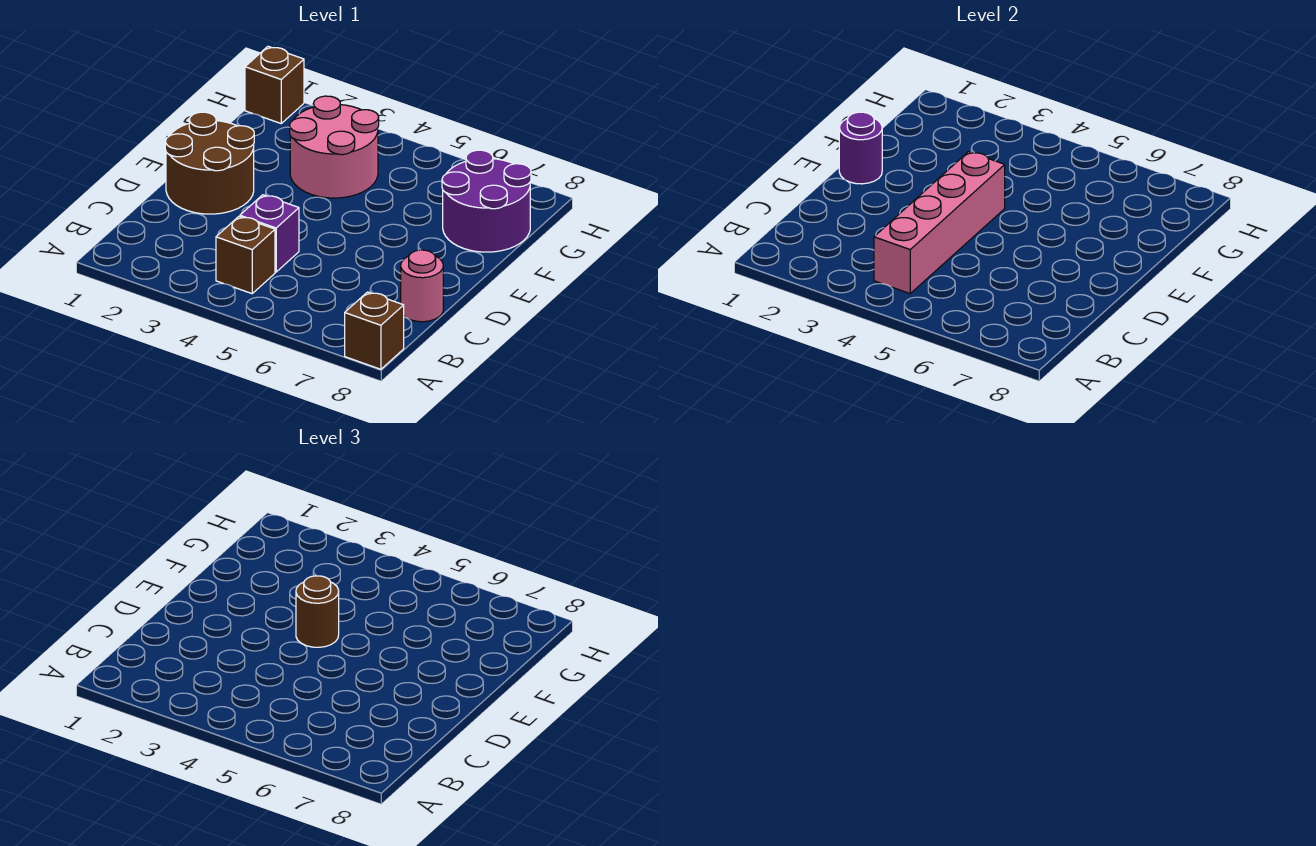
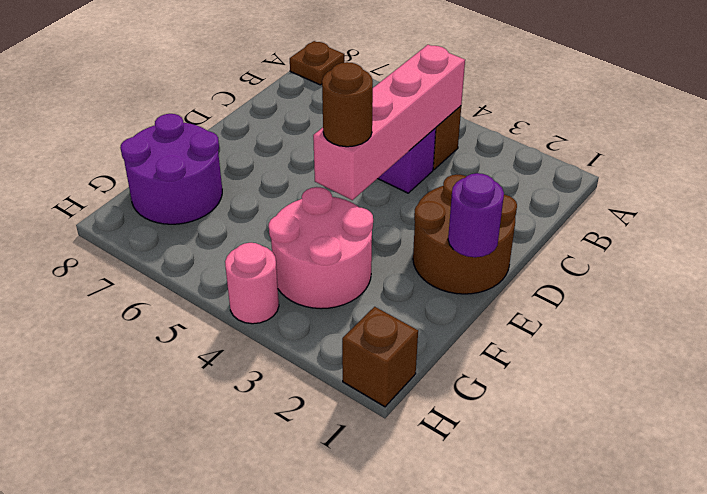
brown brick A8 level 1 -> brown plate A8 level 1
pink round brick C8 level 1 -> pink round brick H4 level 1

